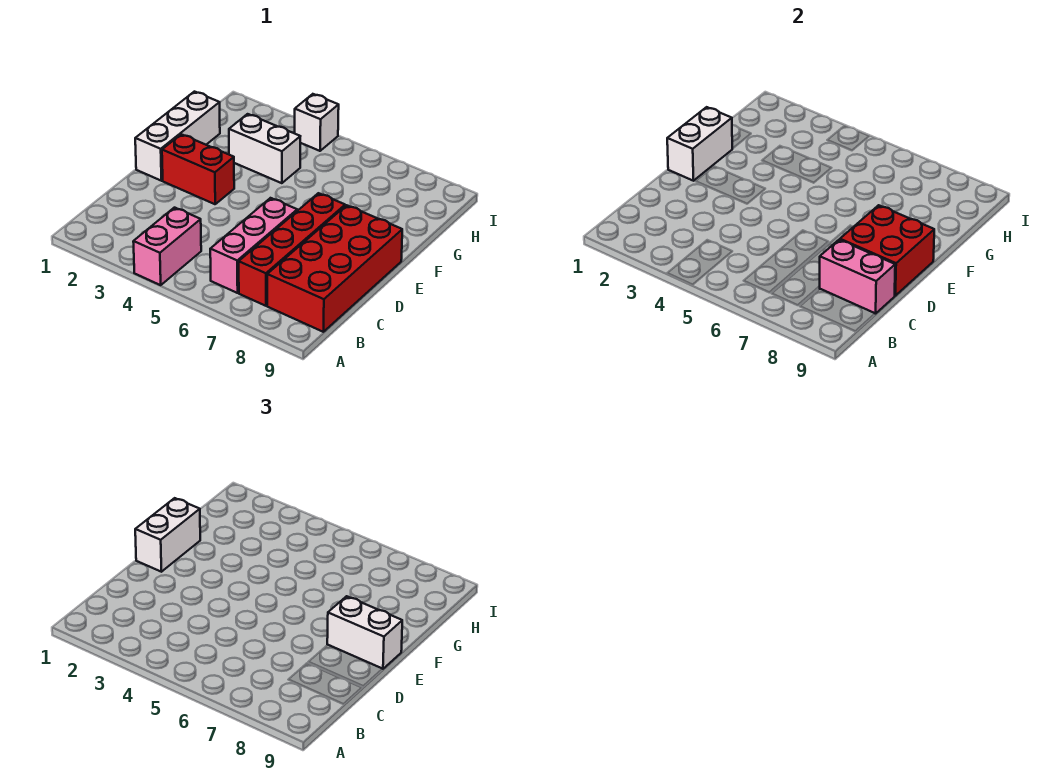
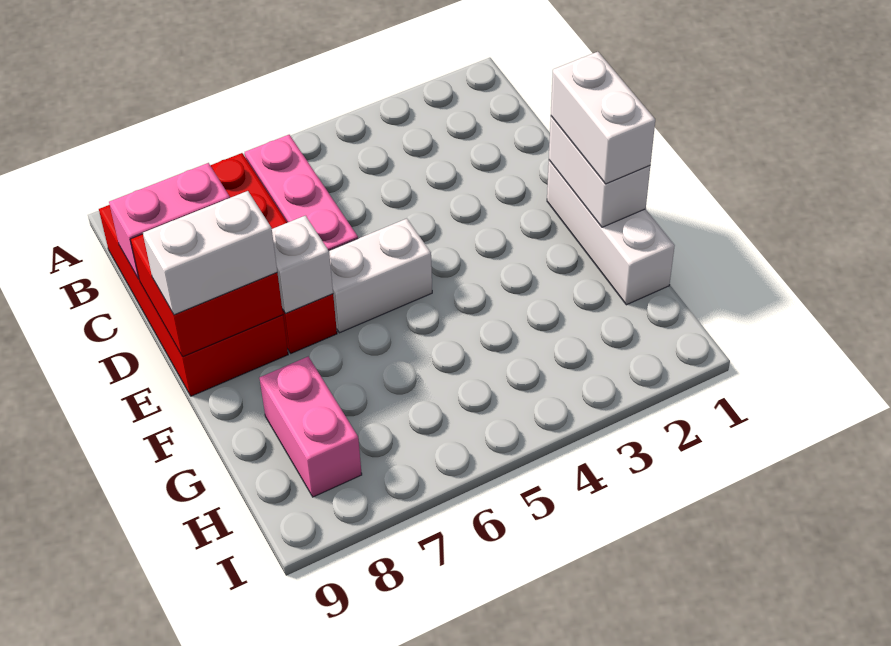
pink brick A4:B4 level 1 -> pink brick G8:H8 level 1
red brick E2:E3 level 1 -> none
white brick G3:G4 level 1 -> white brick E5:E6 level 1
white brick I4 level 1 -> white brick E7 level 2

